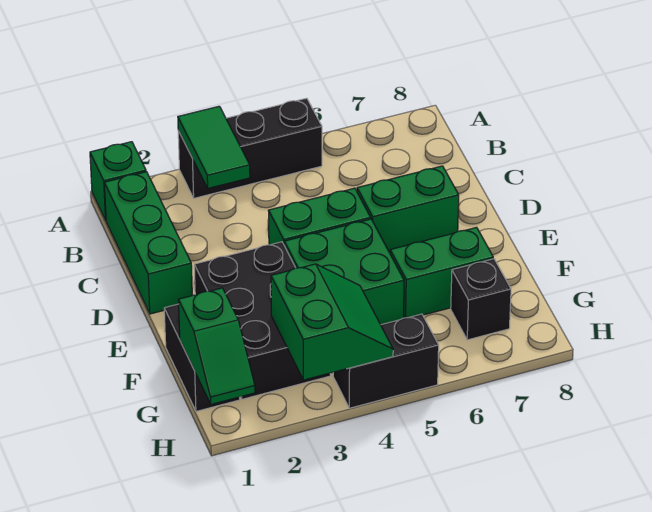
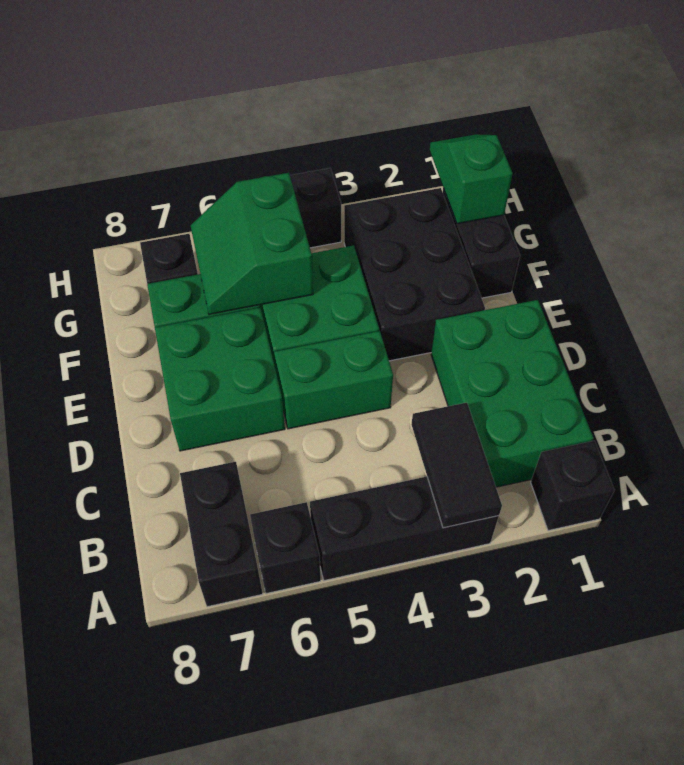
green brick A1 level 1 -> black brick A1 level 1
green tile A3:B3 level 2 -> black tile A3:B3 level 2
none -> black brick A6 level 1
none -> black brick A7:B7 level 1
green brick B1:D1 level 1 -> green brick B1:D2 level 1
green brick D6:D7 level 1 -> green brick D6:E7 level 1
green slope G3:H4 level 2 top 3 -> green slope F5:G6 level 2 top 5

